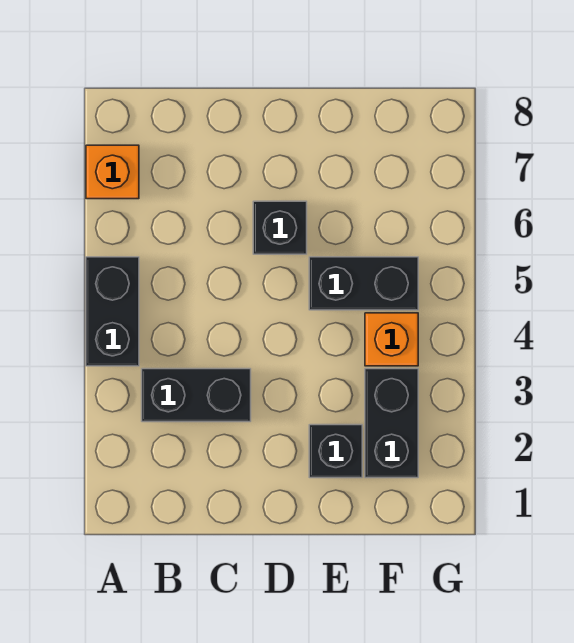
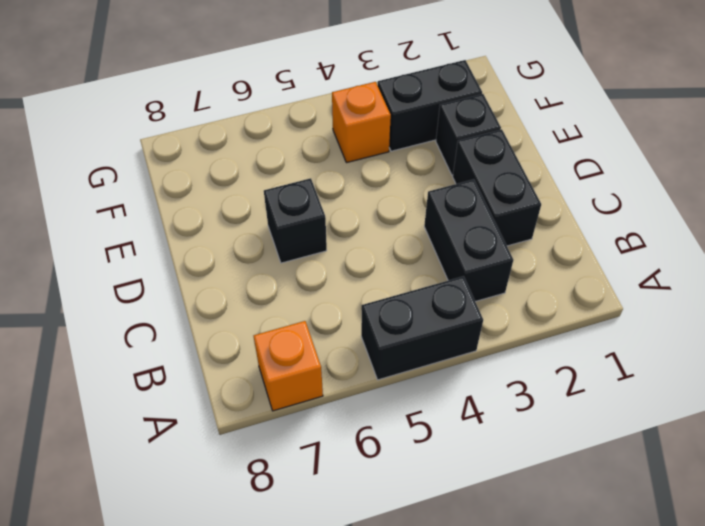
black brick E5:F5 level 1 -> black brick C2:D2 level 1

